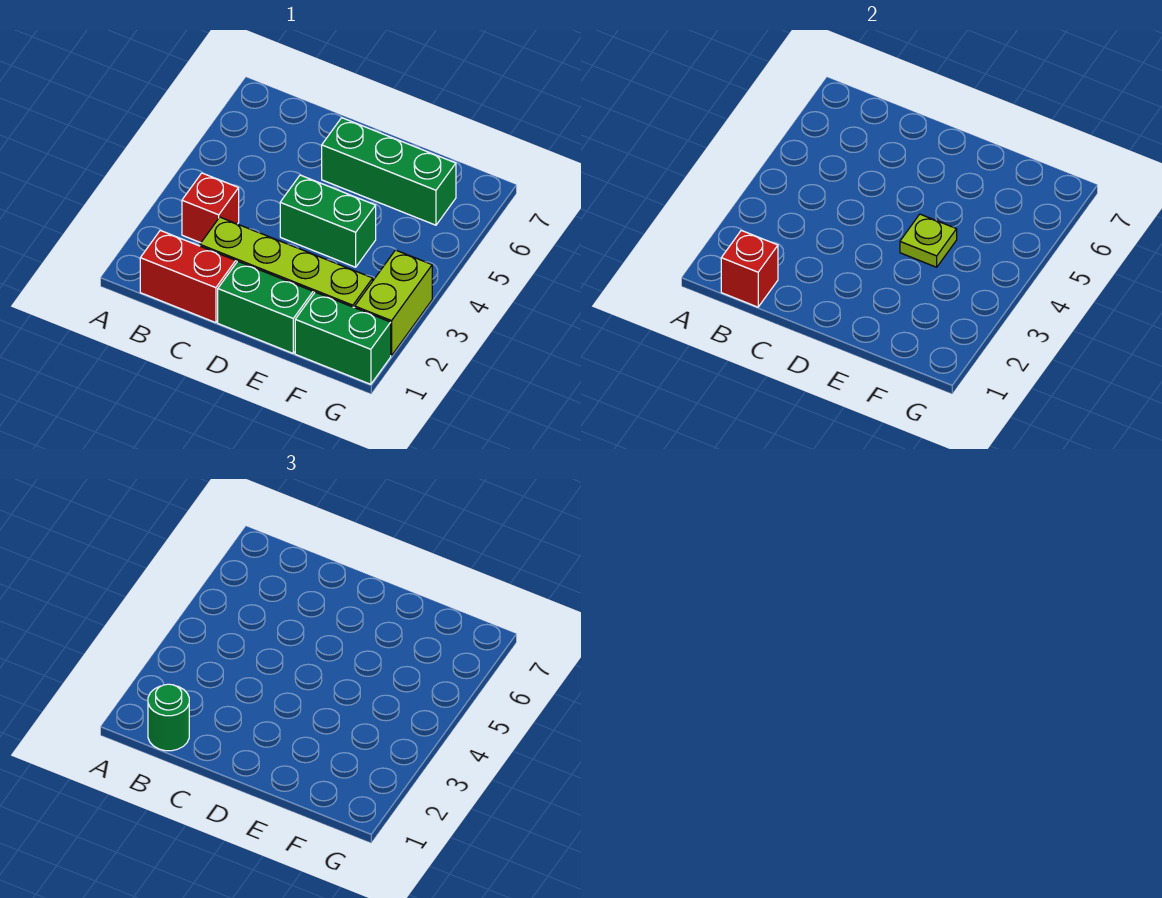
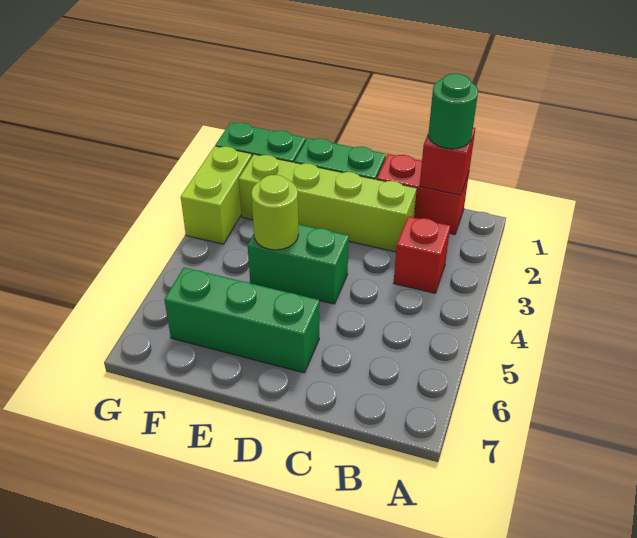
lime plate E4 level 2 -> lime round brick E4 level 2

